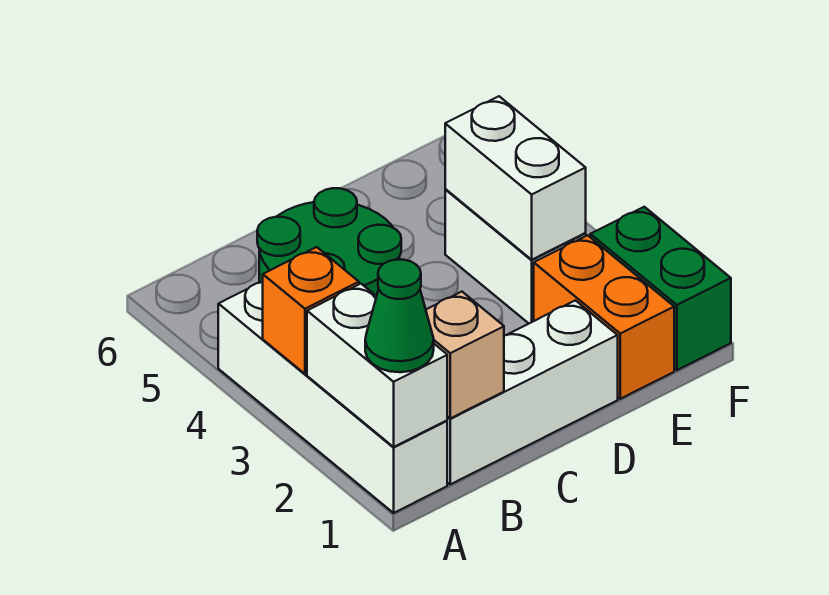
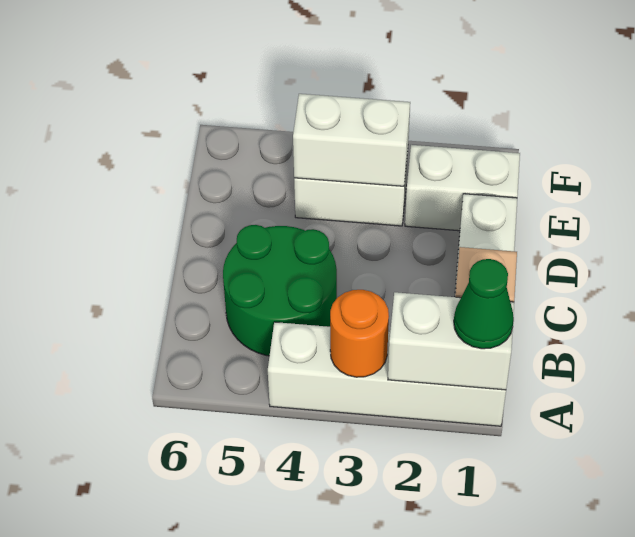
orange brick A3 level 2 -> orange round brick A3 level 2
orange brick E1:E2 level 1 -> white brick E1:E2 level 1
green brick F1:F2 level 1 -> none

